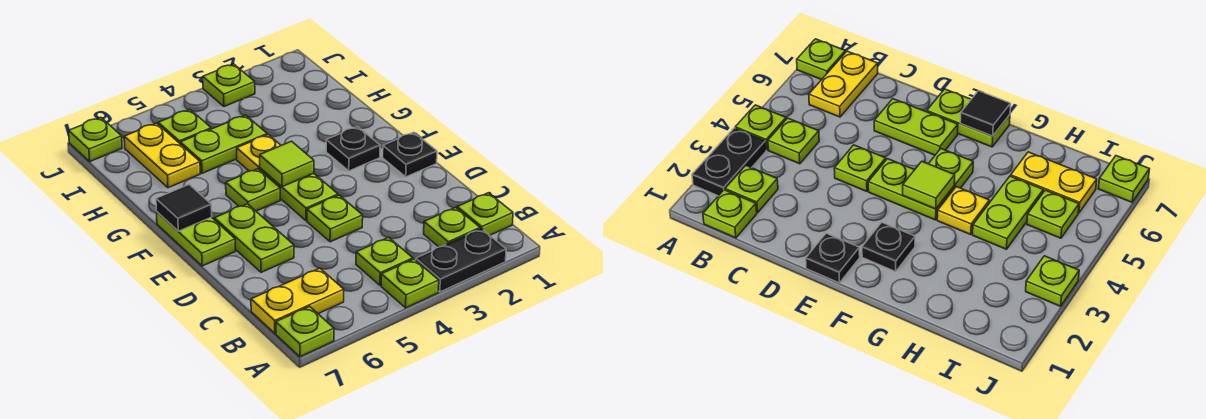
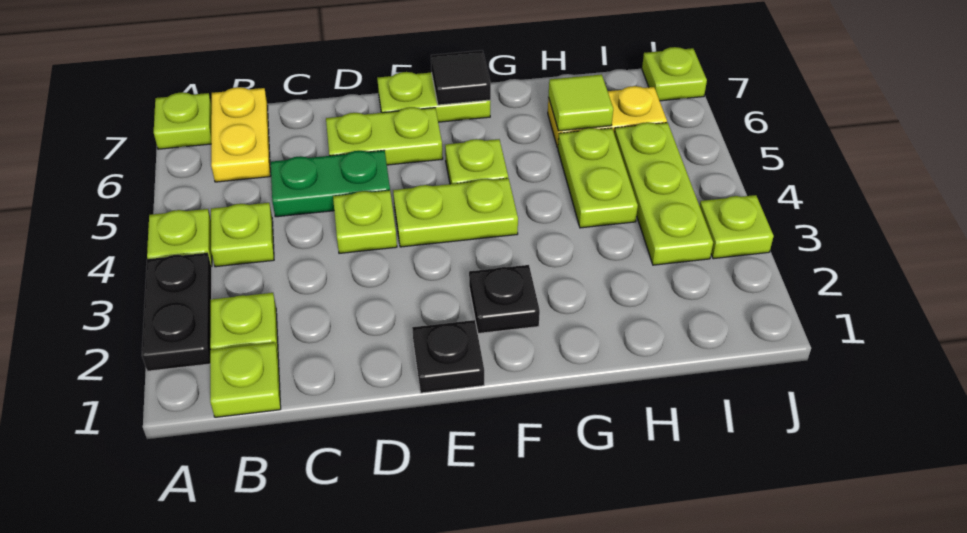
none -> green plate C5:D5 level 1
lime tile F4 level 2 -> lime tile H6 level 2
yellow plate G4 level 1 -> none
lime plate I5 level 1 -> lime plate I3:I5 level 1

